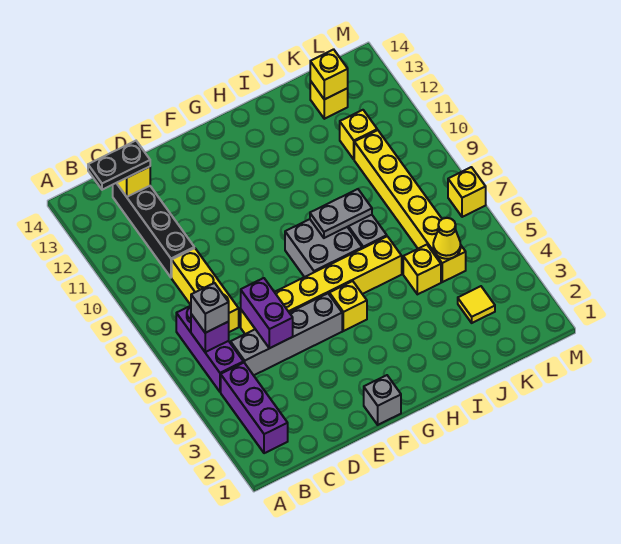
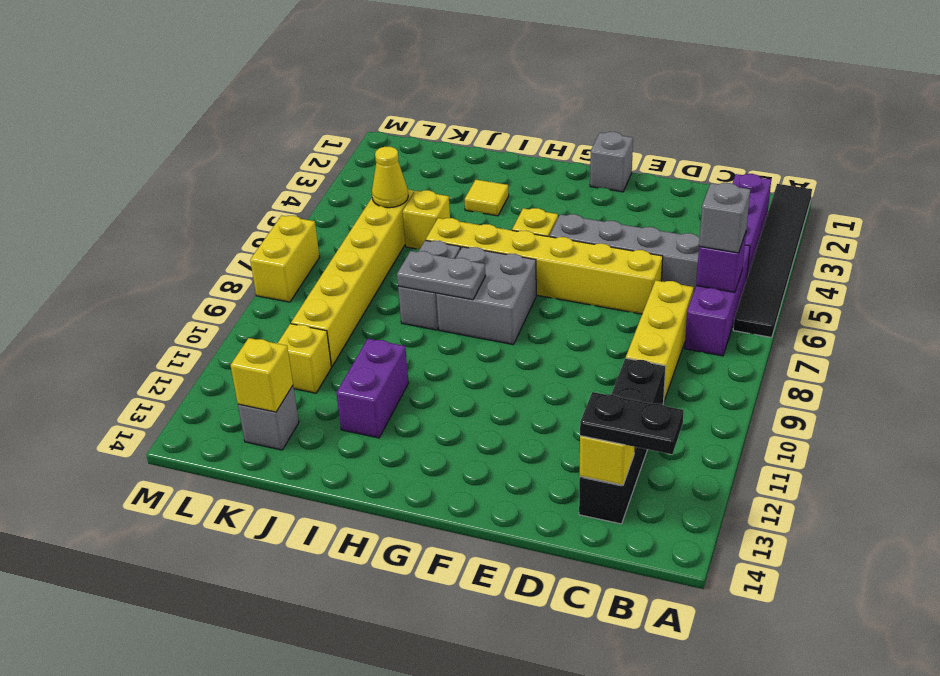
none -> black tile A1:A6 level 1
purple brick D5:D6 level 2 -> purple brick I11:I12 level 1
yellow tile K3 level 1 -> yellow tile I3 level 1
yellow brick K13 level 1 -> grey brick K13 level 1
yellow brick M7 level 1 -> yellow brick M7:M8 level 1

